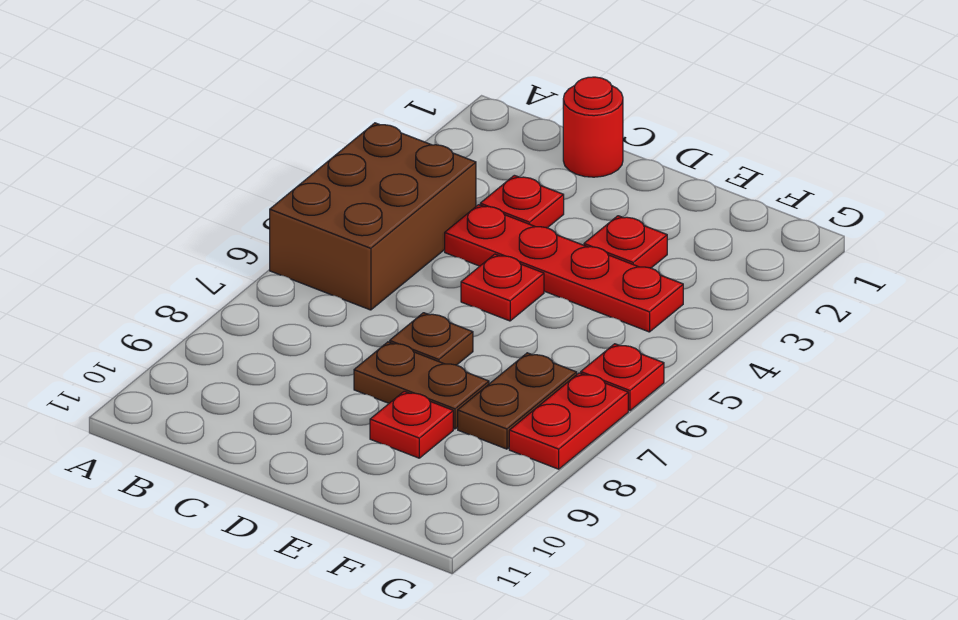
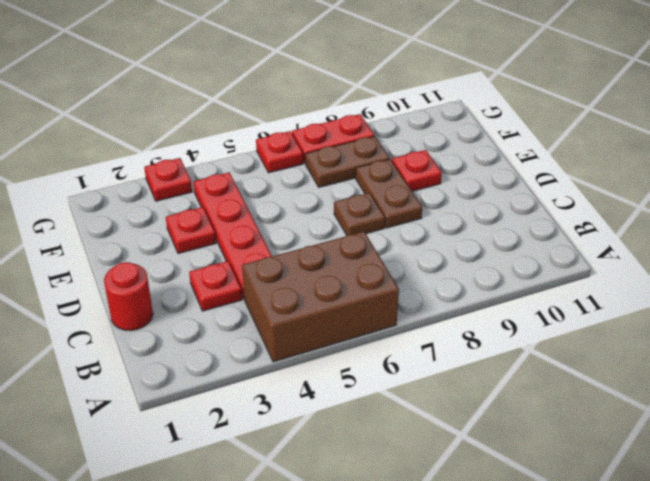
red plate D5 level 1 -> red plate G3 level 1

